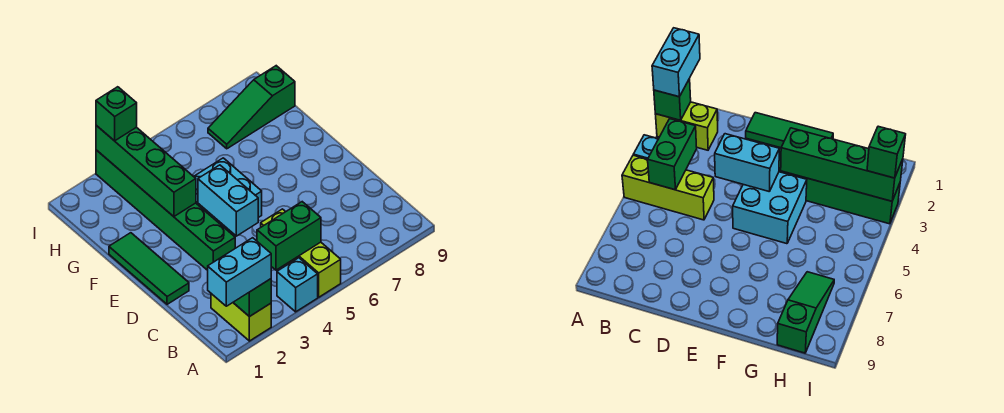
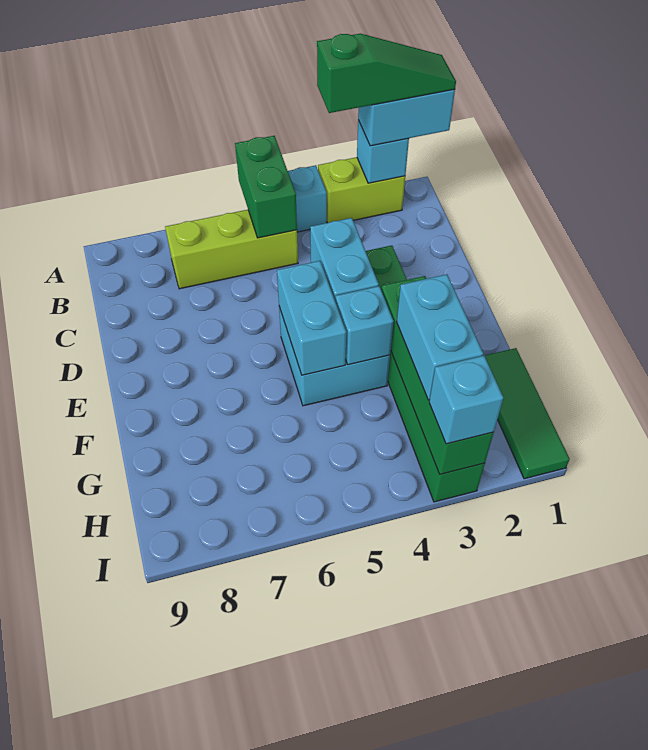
lime brick A2:B2 level 1 -> lime brick A2:A3 level 1
green brick A2 level 2 -> cyan brick A2 level 2
lime brick A5:C5 level 1 -> lime brick B5:B7 level 1
green brick B4:B5 level 2 -> green brick A5:B5 level 2
green tile D1:F1 level 1 -> green tile G1:I1 level 1
none -> cyan brick E5:F5 level 2
none -> cyan brick F4 level 2
none -> cyan brick G3:H3 level 3
green slope H7:H9 level 1 top 9 -> green slope A1:A3 level 4 top 3
green brick I3 level 3 -> cyan brick I3 level 3

